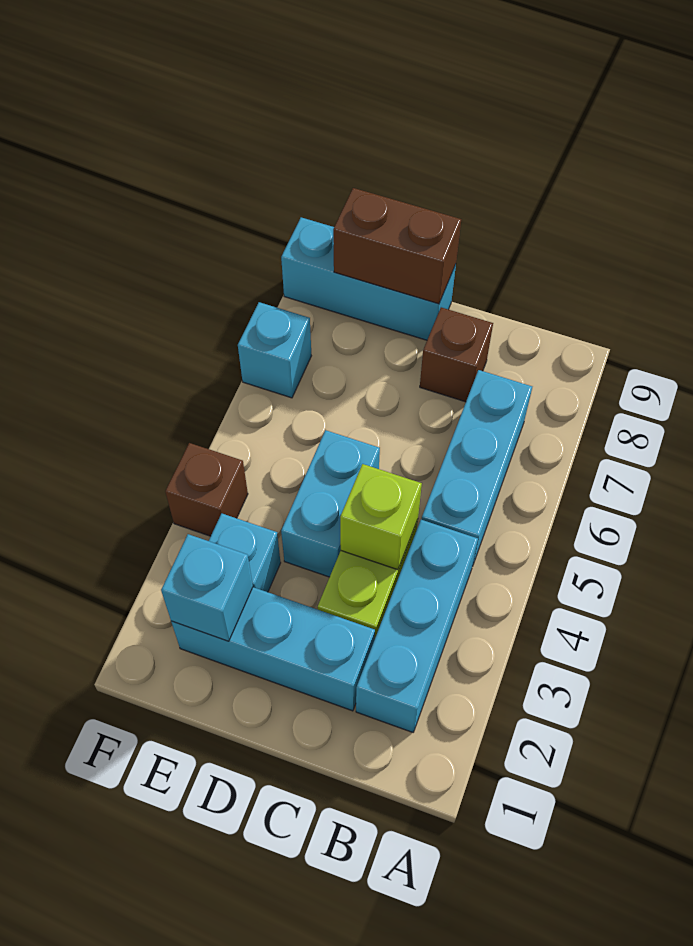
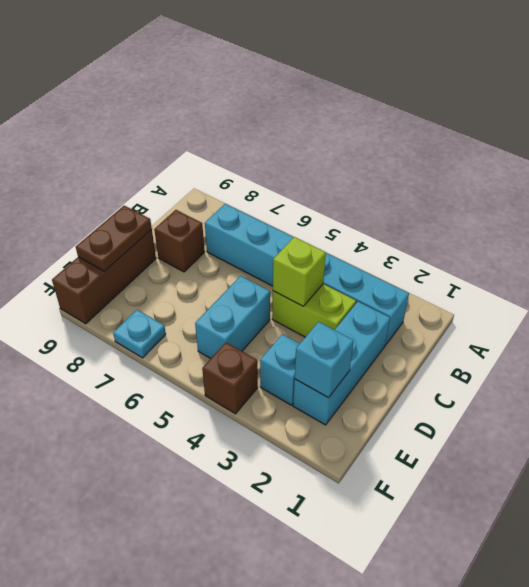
cyan brick D4:D5 level 1 -> cyan brick D5:E5 level 1
cyan brick D9:F9 level 1 -> brown brick D9:F9 level 1
brown brick D9:E9 level 2 -> brown plate D9:E9 level 2
cyan brick F7 level 1 -> cyan plate F7 level 1

